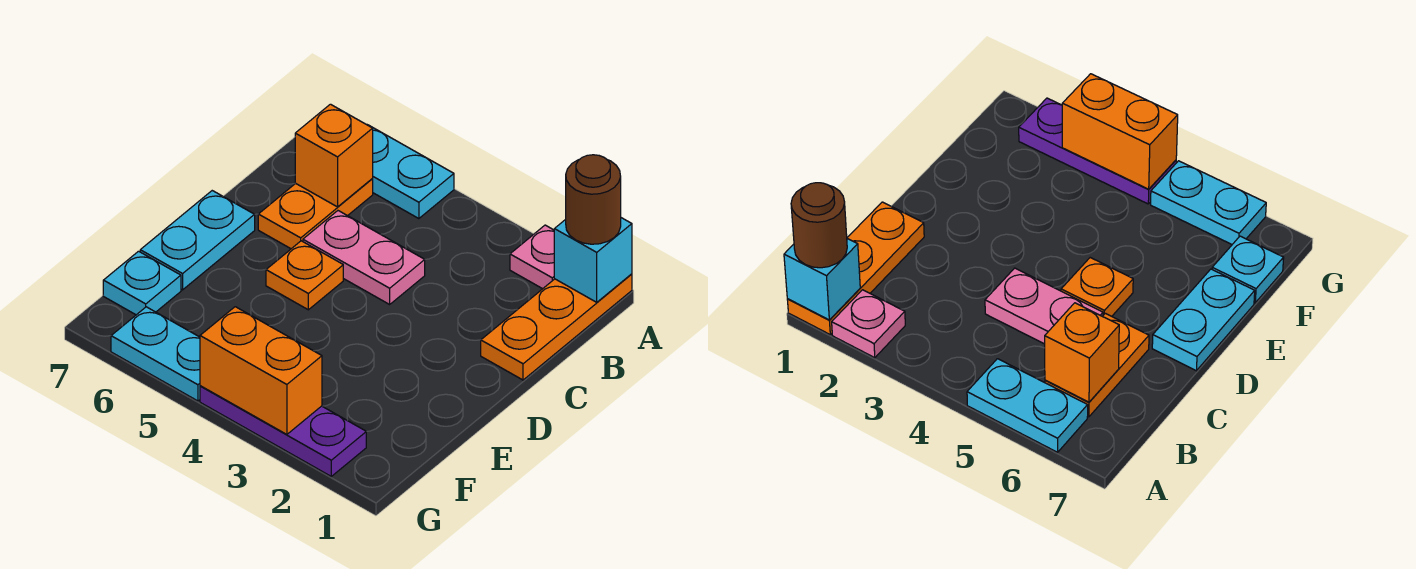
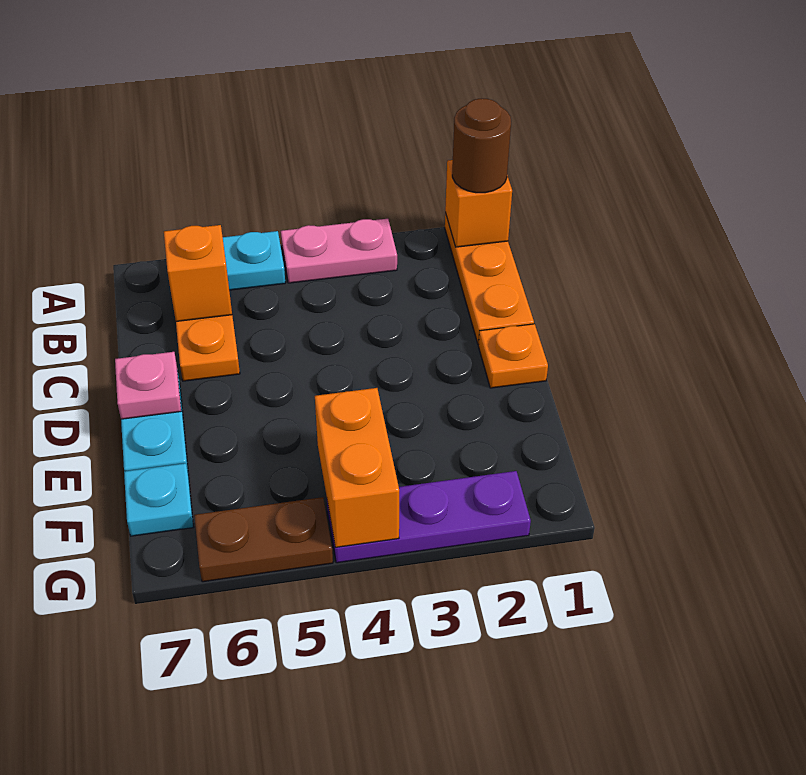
cyan brick A1 level 2 -> orange brick A1 level 2
pink plate A2 level 1 -> pink plate D7 level 2
pink plate C4:C5 level 1 -> pink plate A3:A4 level 1
orange plate D5 level 1 -> orange plate D1 level 1
orange brick G3:G4 level 2 -> orange brick F4:G4 level 2
cyan plate G5:G6 level 1 -> brown plate G5:G6 level 1

